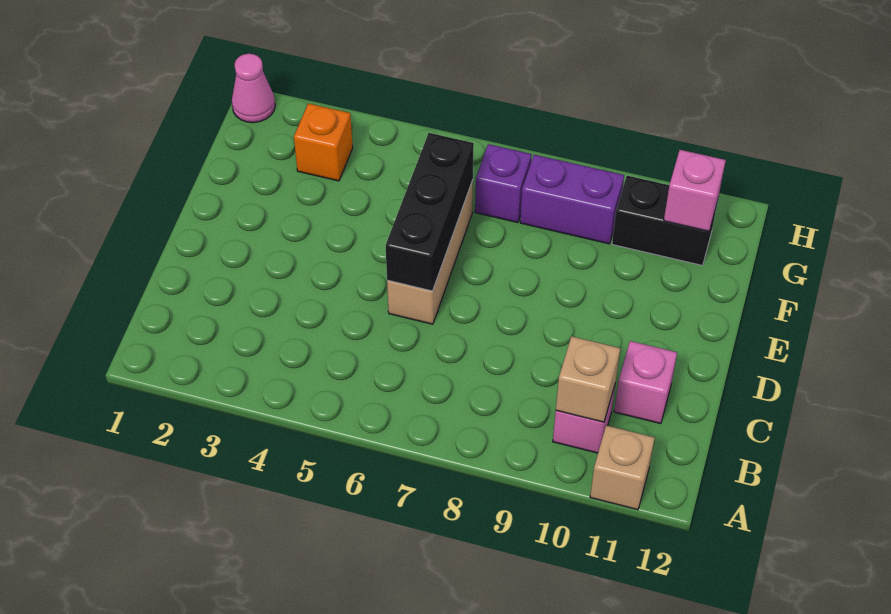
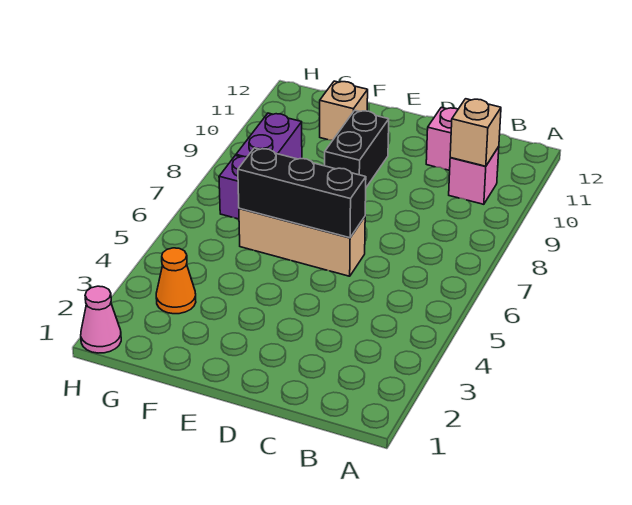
tan brick A11 level 1 -> tan brick F11 level 1
orange brick G3 level 1 -> orange cone G3 level 1
black brick G10:G11 level 1 -> black brick E9:E10 level 1
pink brick G11 level 2 -> none

